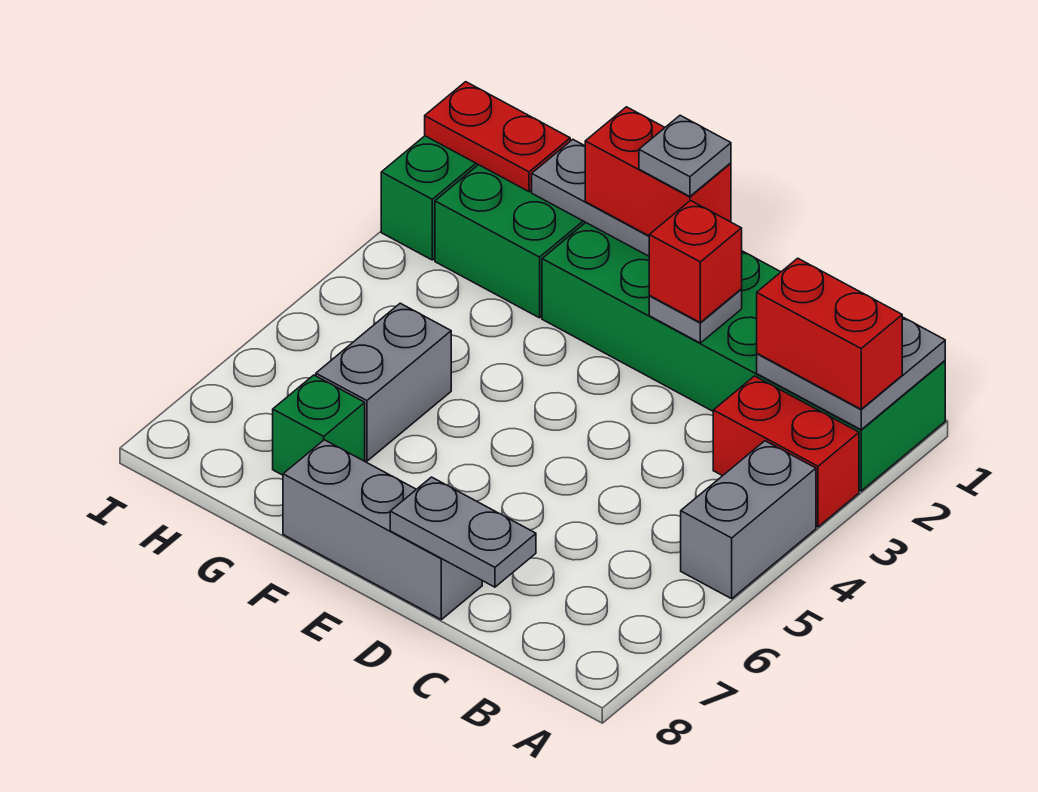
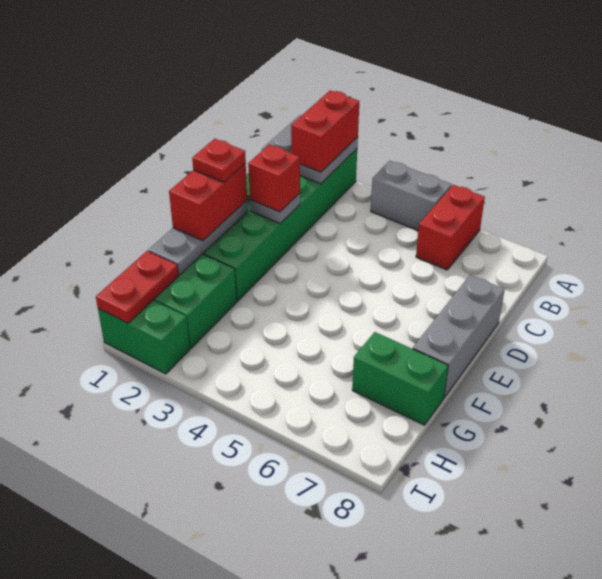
red brick A3:B3 level 1 -> red brick A6:B6 level 1
grey plate C8:D8 level 2 -> none
grey plate E1 level 4 -> red plate E1 level 4
grey brick G5:G6 level 1 -> none
green brick G7 level 1 -> green brick G7:G8 level 1

